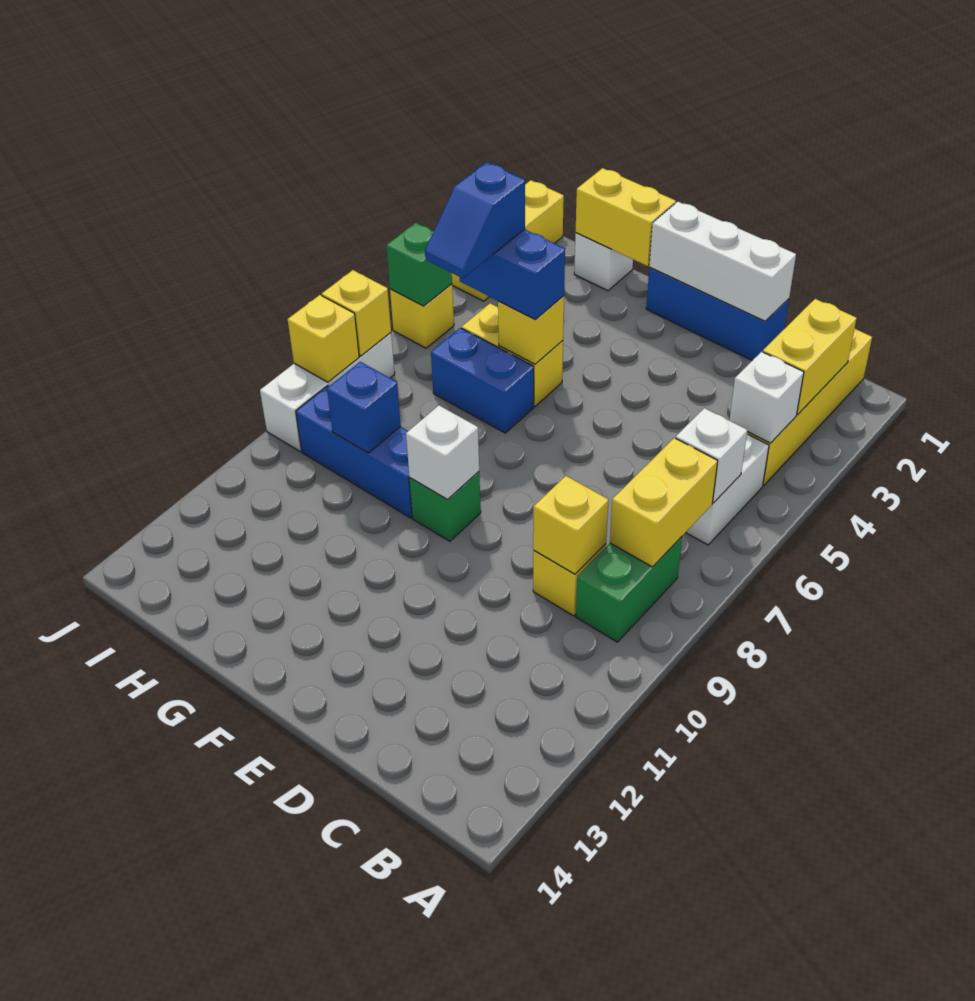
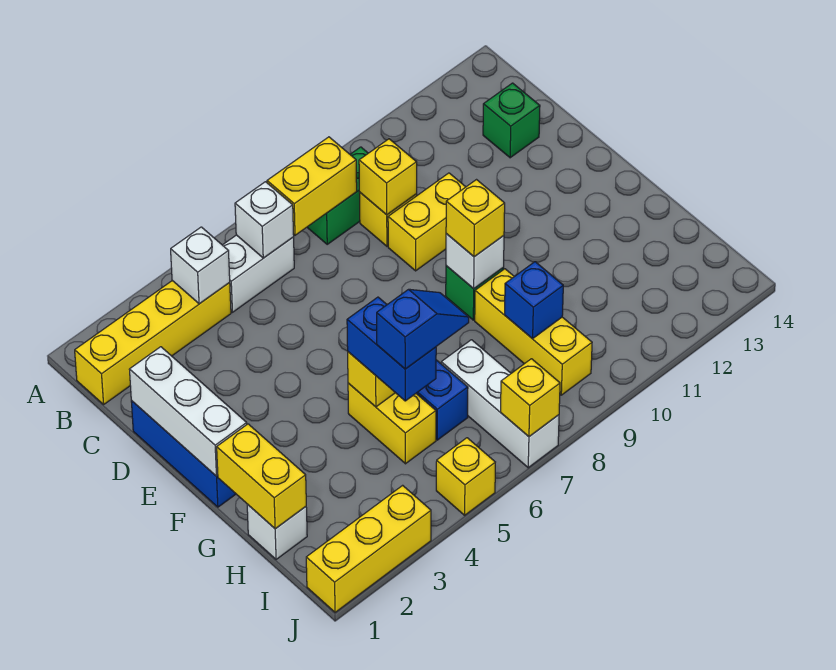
yellow brick B2:B3 level 2 -> yellow brick D9:D10 level 1
blue brick G9:I9 level 1 -> yellow brick G9:I9 level 1
green brick J5 level 2 -> green brick C13 level 1
white brick J7:J9 level 1 -> white brick H7:J7 level 1
yellow brick J8 level 2 -> yellow brick F9 level 3

